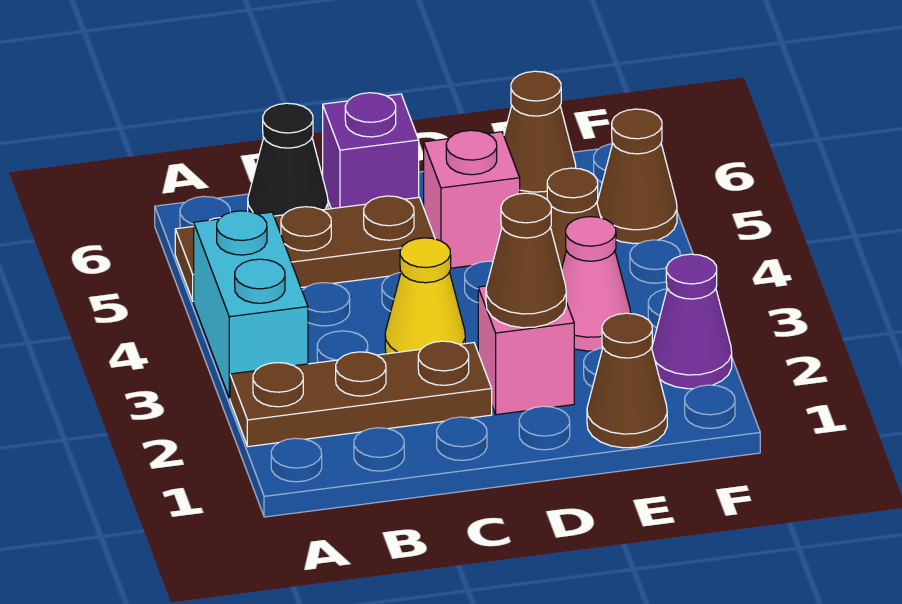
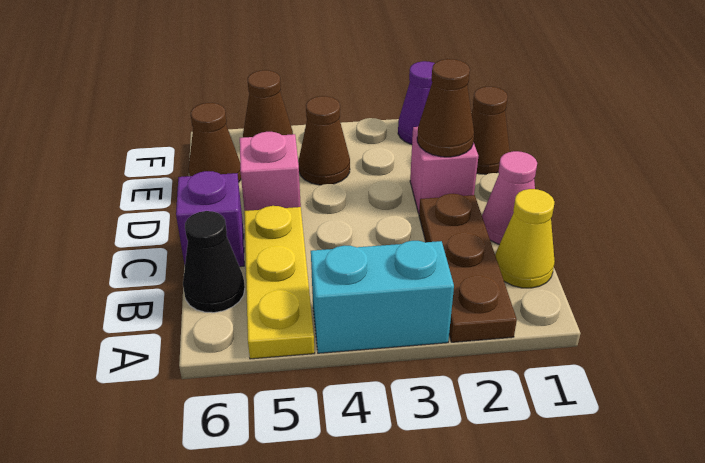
brown plate A5:C5 level 1 -> yellow plate A5:C5 level 1
yellow cone C3 level 1 -> yellow cone B1 level 1
pink cone E3 level 1 -> pink cone C1 level 1

